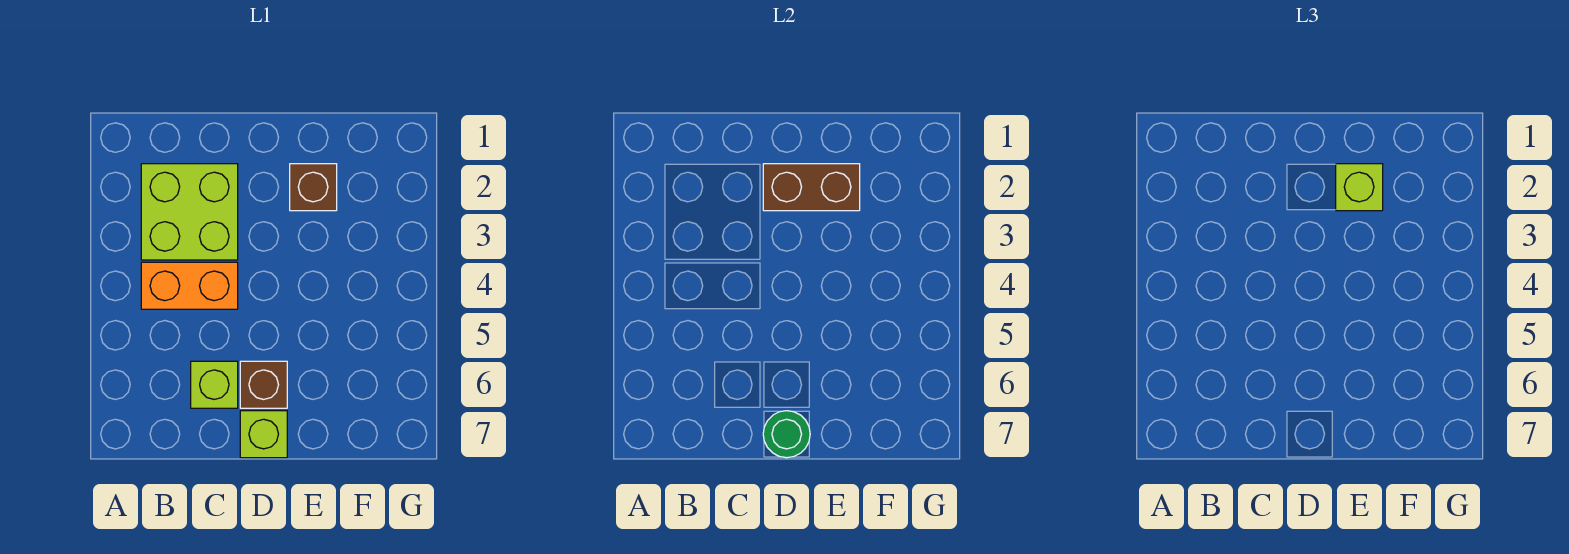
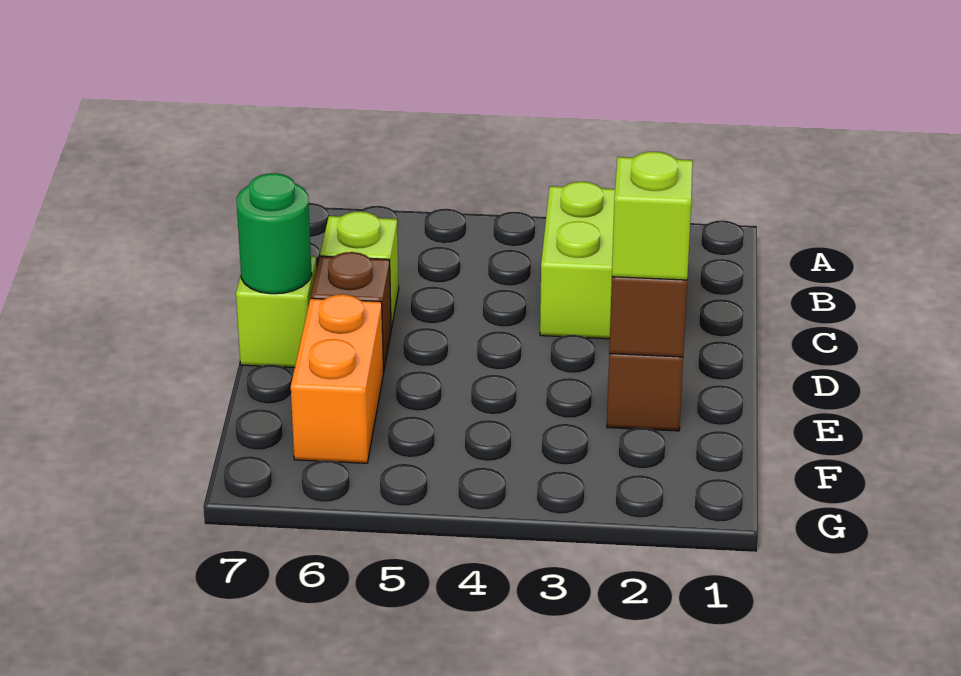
orange brick B4:C4 level 1 -> orange brick E6:F6 level 1

